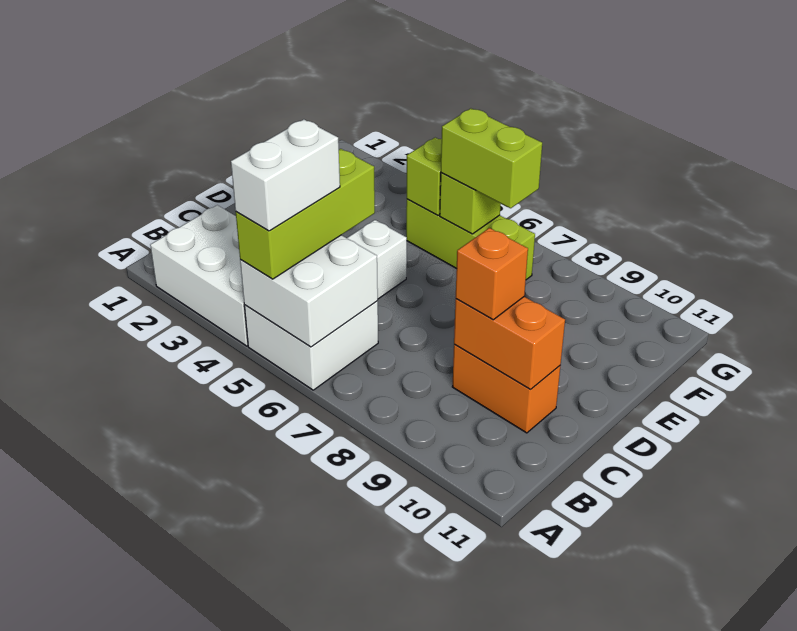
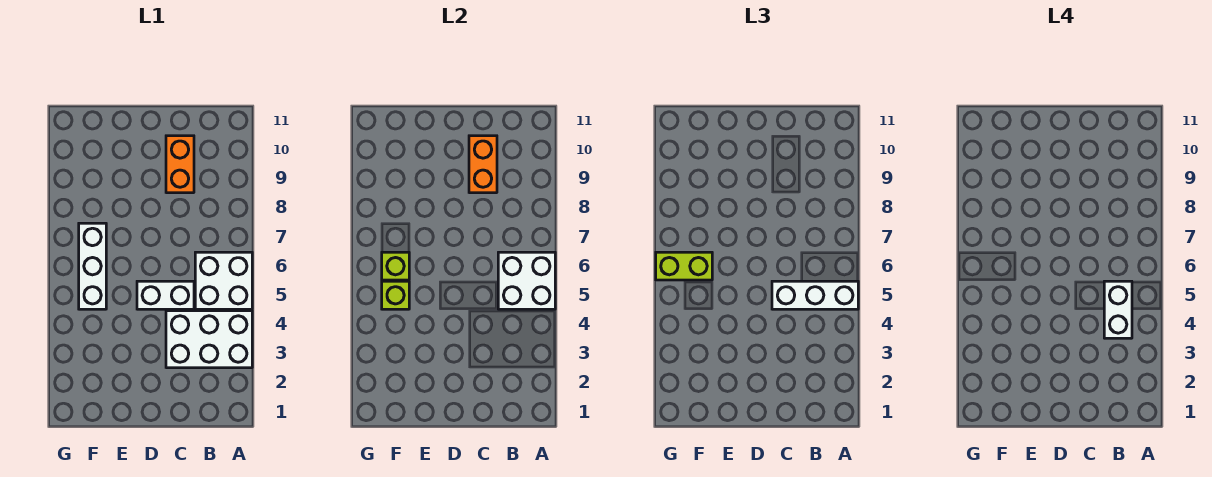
white brick A2:B4 level 1 -> white brick A3:C4 level 1
lime brick A5:C5 level 3 -> white brick A5:C5 level 3
white brick A5:B5 level 4 -> white brick B4:B5 level 4
orange brick C9 level 3 -> none
lime brick F5:F7 level 1 -> white brick F5:F7 level 1
lime brick F6:F7 level 3 -> lime brick F6:G6 level 3

